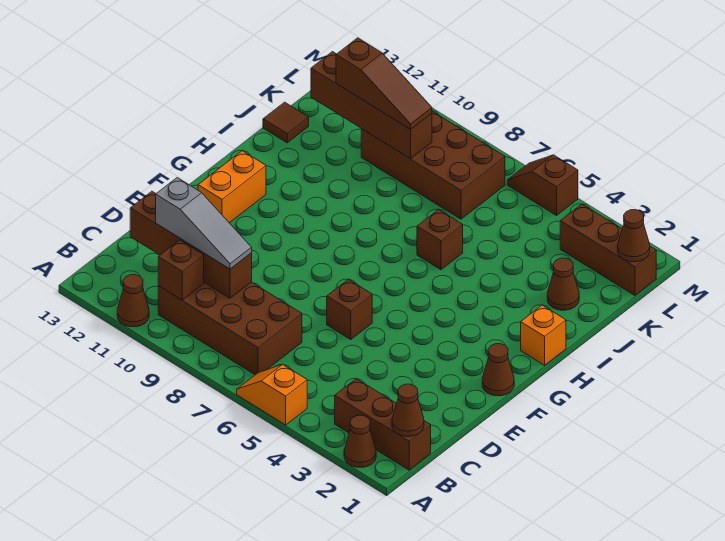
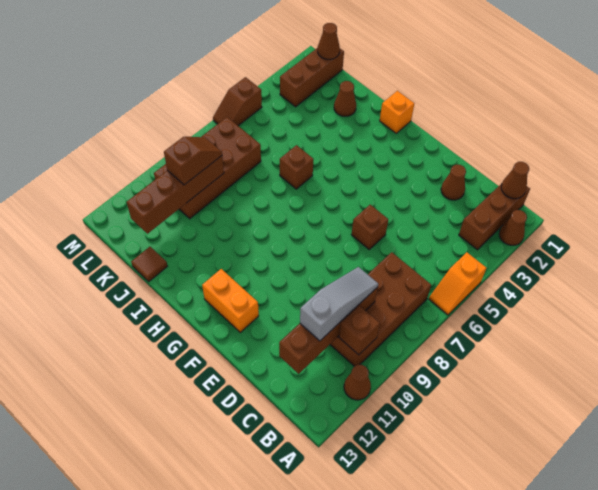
brown cone F1 level 1 -> brown cone D2 level 1
brown slope K9:K11 level 3 top 11 -> brown slope K9:K10 level 3 top 10

